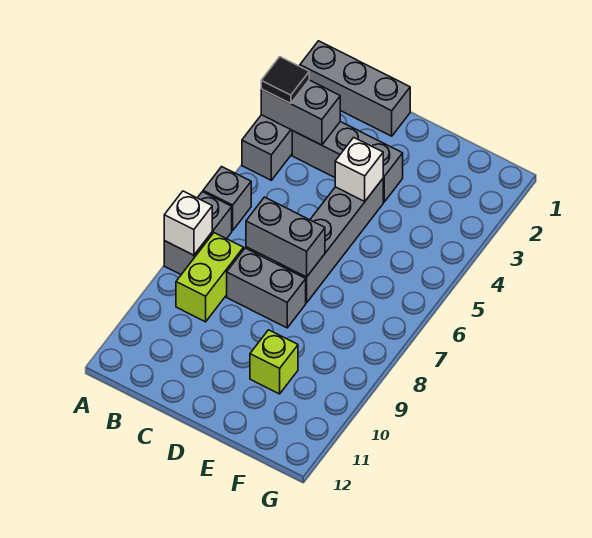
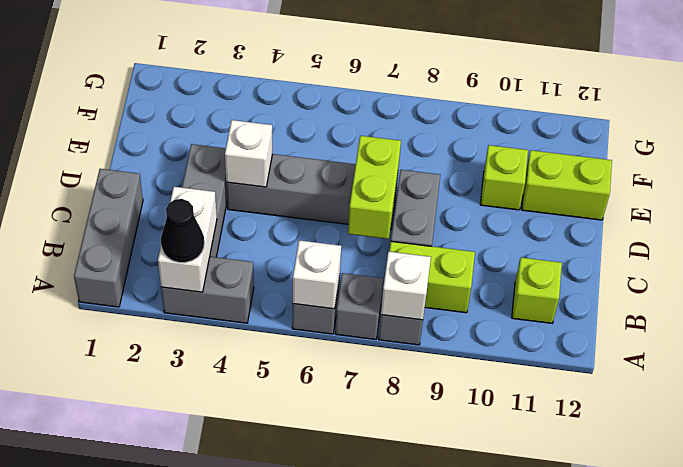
grey brick A3:B3 level 2 -> white brick A3:B3 level 2
black tile A3 level 3 -> black cone A3 level 3
none -> white brick A6 level 2
none -> lime brick B11 level 1
grey brick C7:D7 level 2 -> lime brick C7:D7 level 2
none -> lime brick E11:E12 level 1

